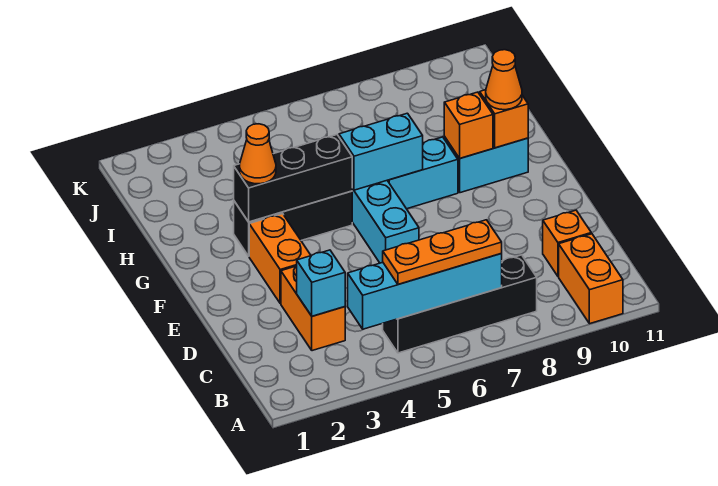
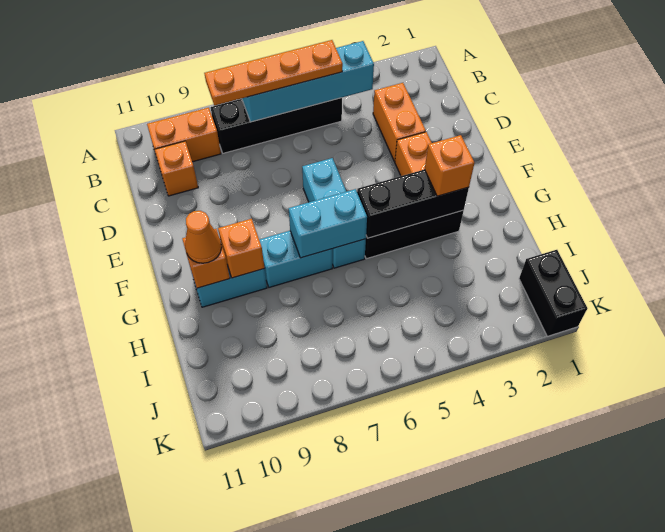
orange brick A10:B10 level 1 -> orange brick B9:B10 level 1
orange plate B5:B7 level 3 -> orange plate B5:B8 level 3
cyan brick C3 level 2 -> none
orange cone G3 level 3 -> orange brick G3 level 3
none -> black brick J1:K1 level 1

